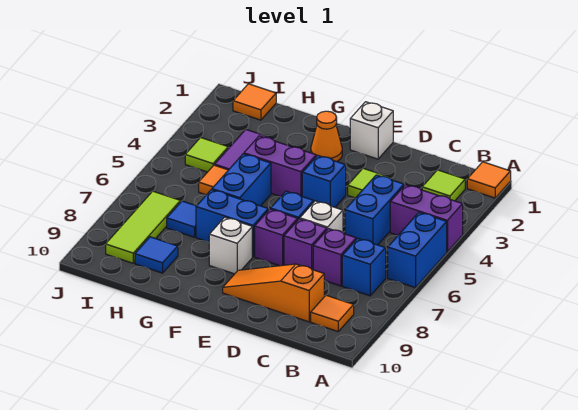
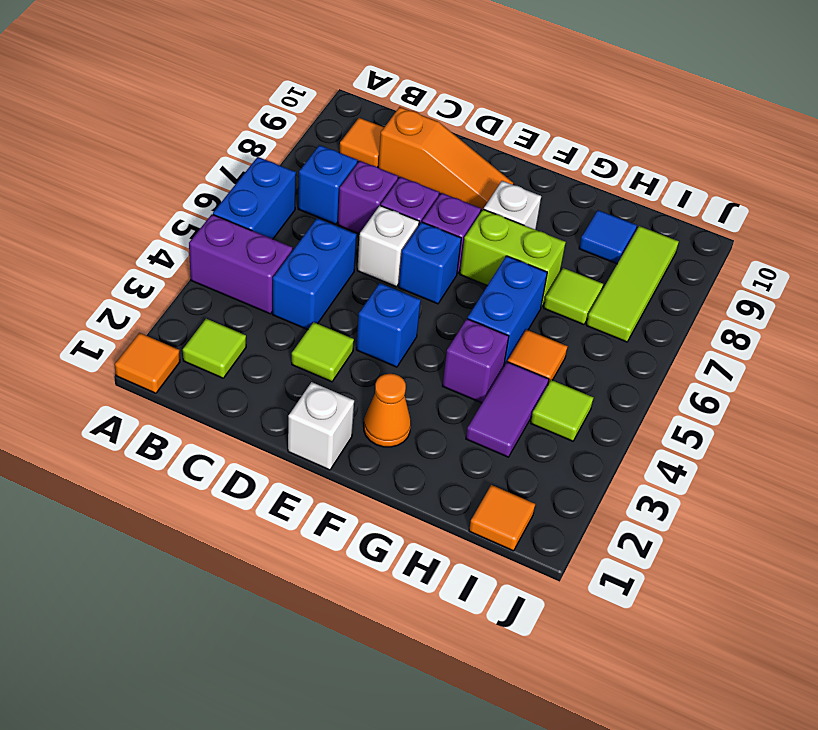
purple brick F4:G4 level 1 -> purple brick G4 level 1
blue brick F7:G7 level 1 -> lime brick F7:G7 level 1
blue tile H7 level 1 -> lime tile H7 level 1

